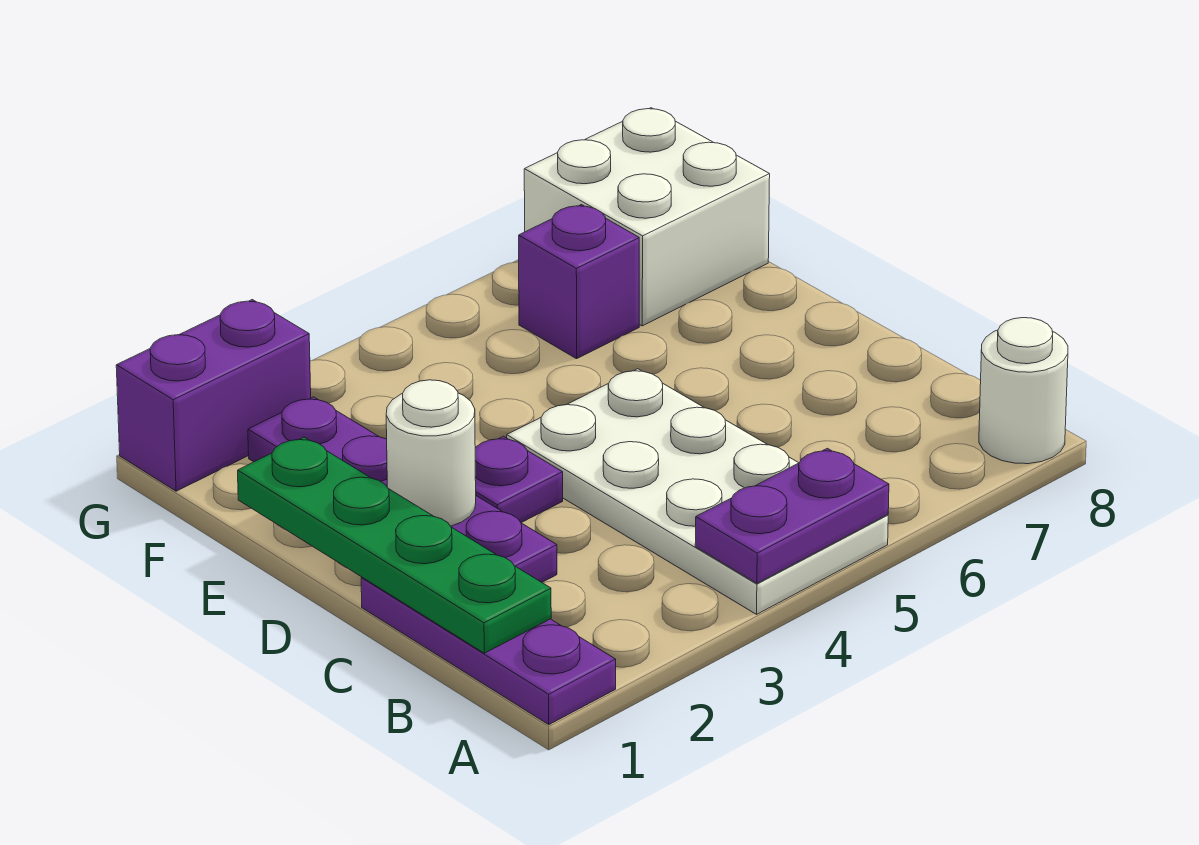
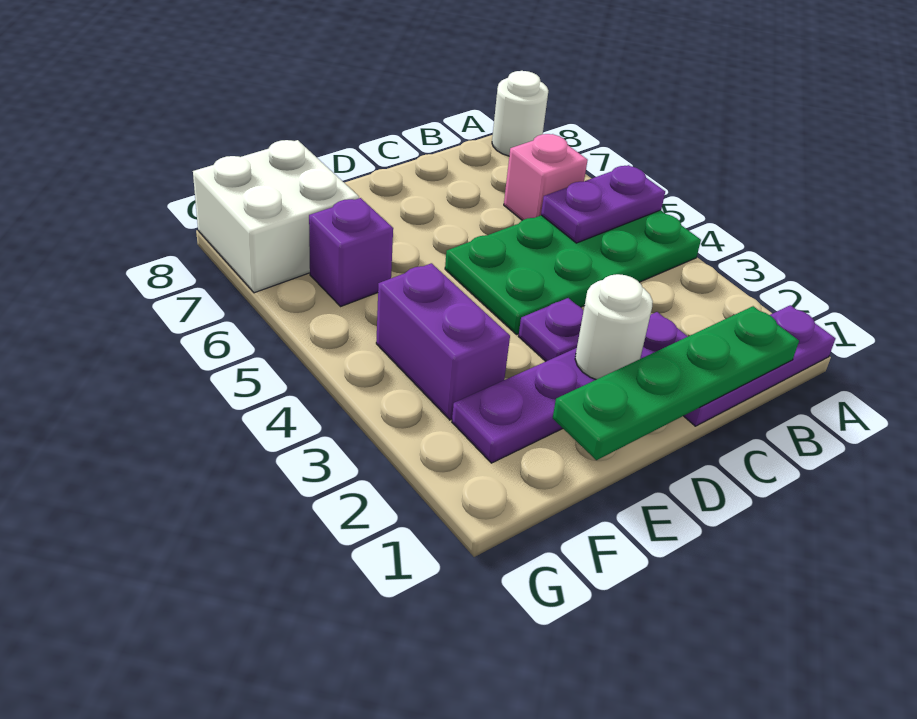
white plate A4:D5 level 1 -> green plate A4:D5 level 1
purple plate A4:A5 level 2 -> purple plate A5:B5 level 2
none -> pink brick B6 level 1
purple brick G1:G2 level 1 -> purple brick F3:F4 level 1

